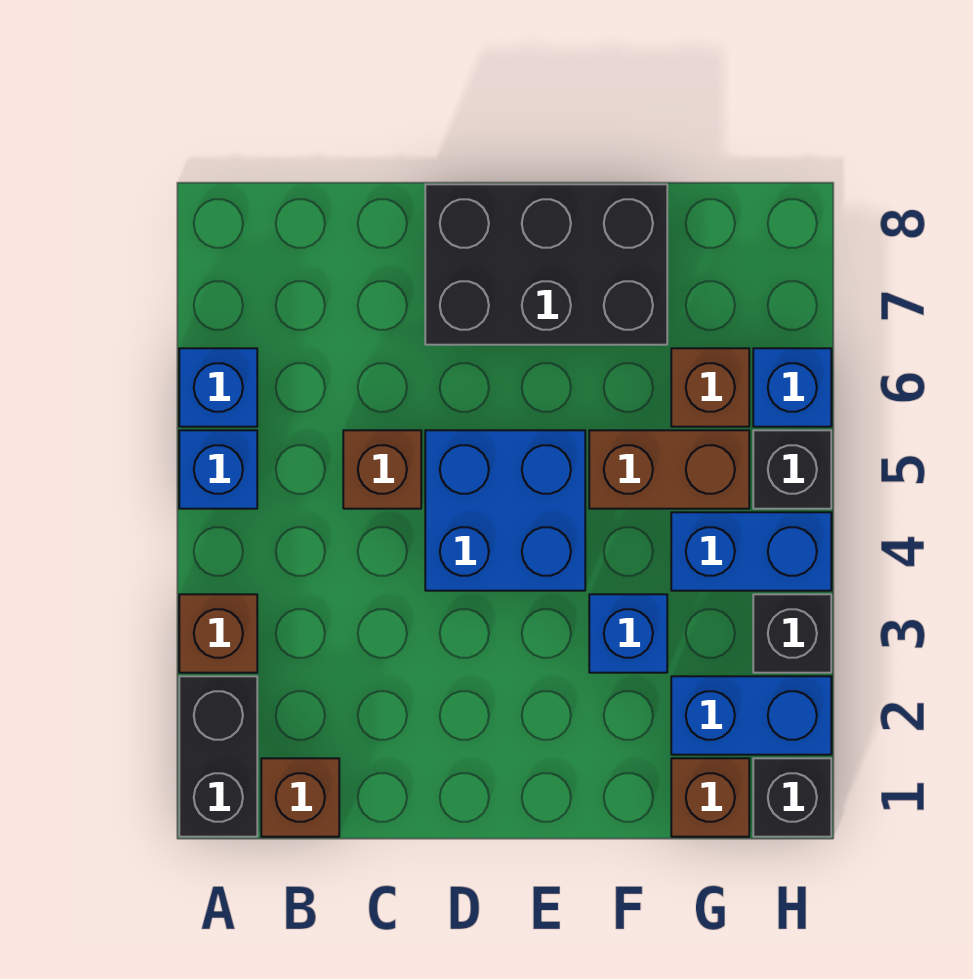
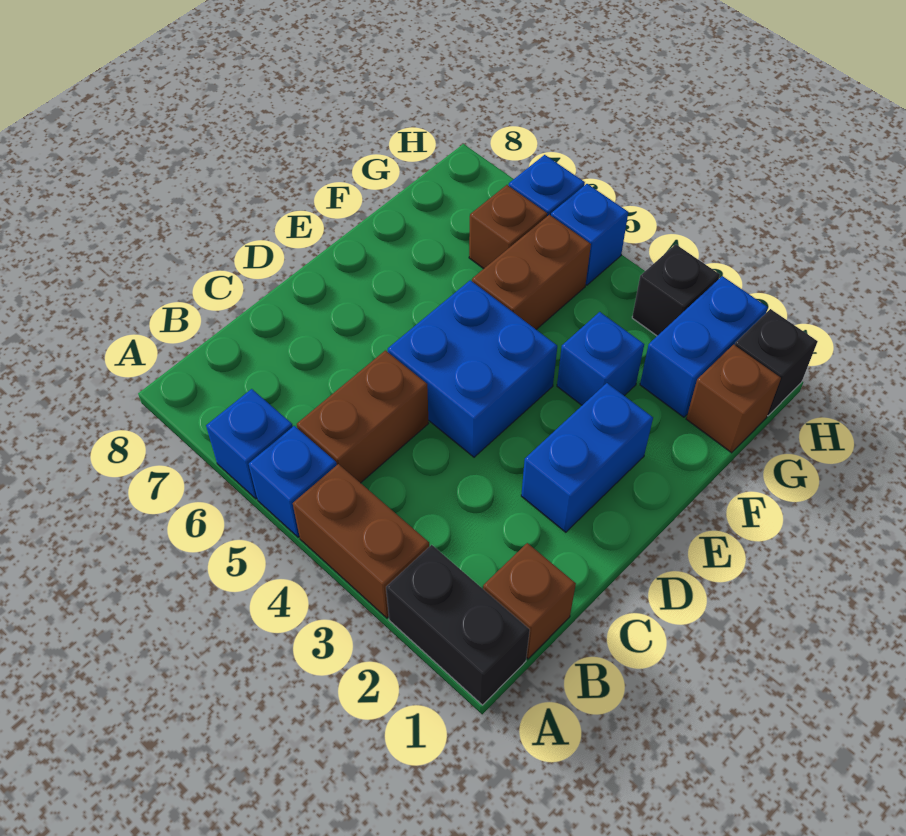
brown brick A3 level 1 -> brown brick A3:A4 level 1
brown brick C5 level 1 -> brown brick B5:C5 level 1
black brick D7:F8 level 1 -> none
blue brick G4:H4 level 1 -> blue brick D2:E2 level 1
black brick H5 level 1 -> blue brick H5 level 1

